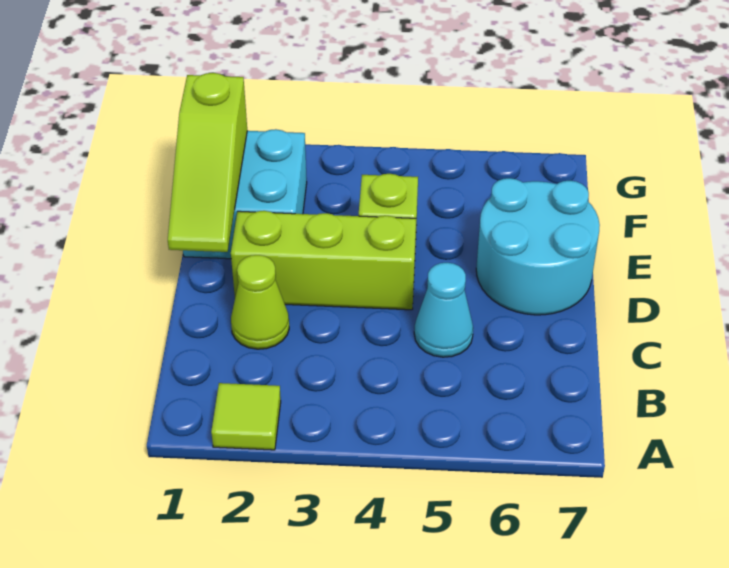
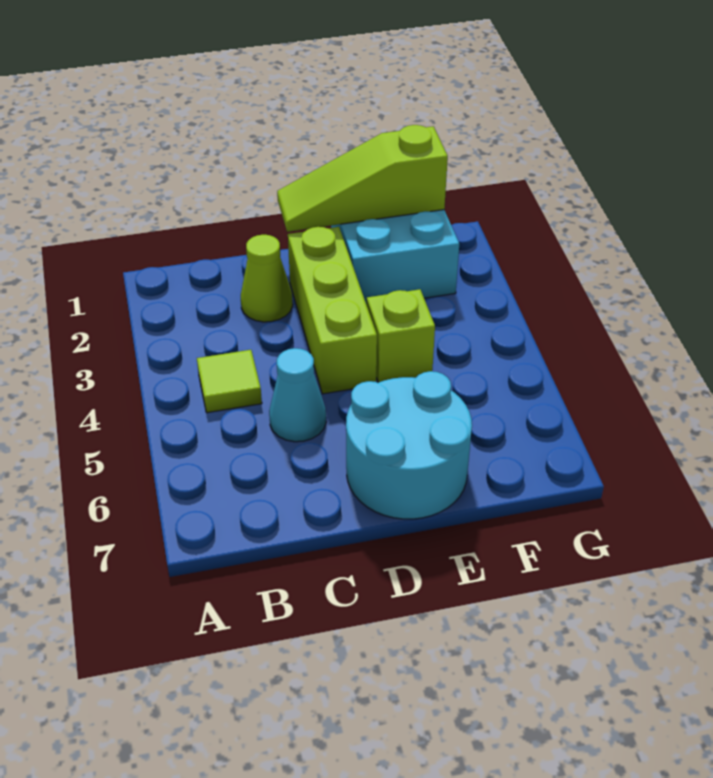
lime tile A2 level 1 -> lime tile B4 level 1

